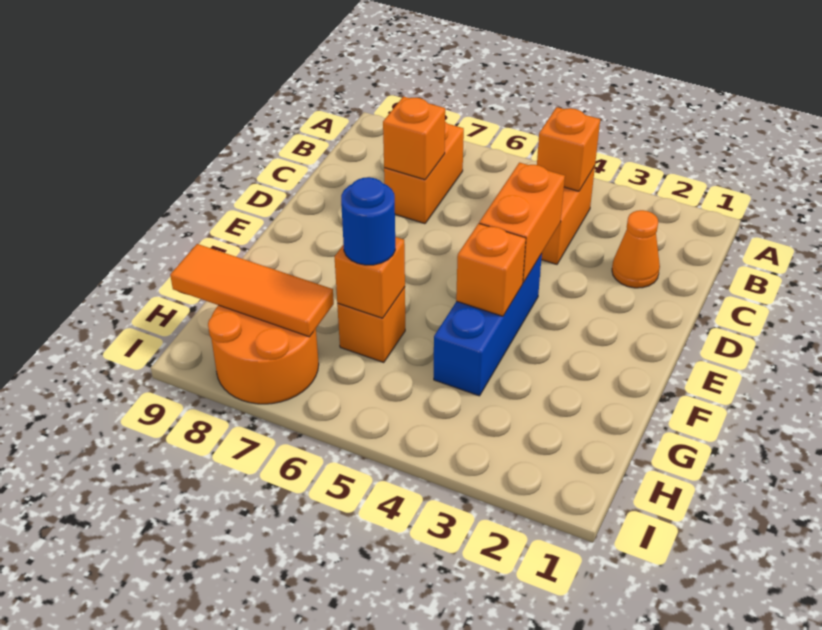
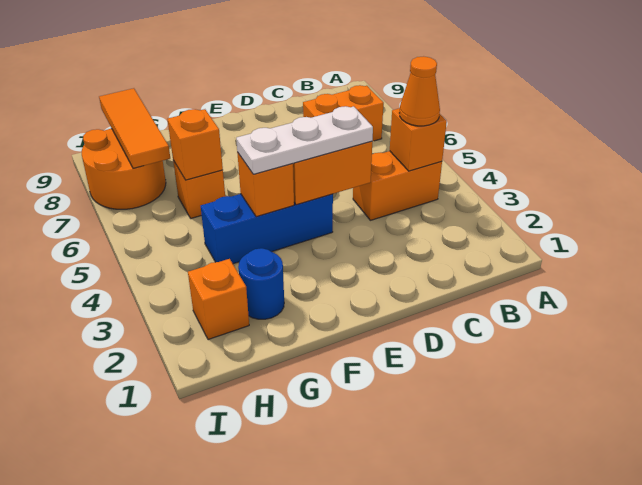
orange cone C2 level 1 -> orange cone B4 level 3
orange brick C7 level 2 -> orange brick H2 level 1
none -> white plate D4:F4 level 3
blue round brick G6 level 3 -> blue round brick G2 level 1

